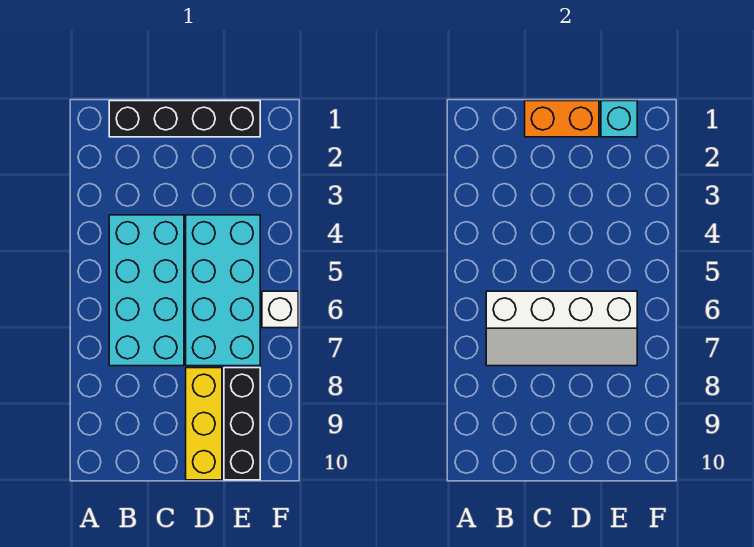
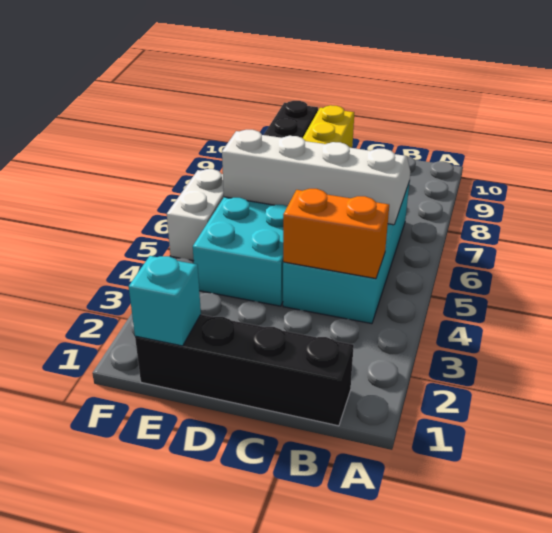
orange brick C1:D1 level 2 -> orange brick B4:C4 level 2
white brick F6 level 1 -> white brick F5:F6 level 1

